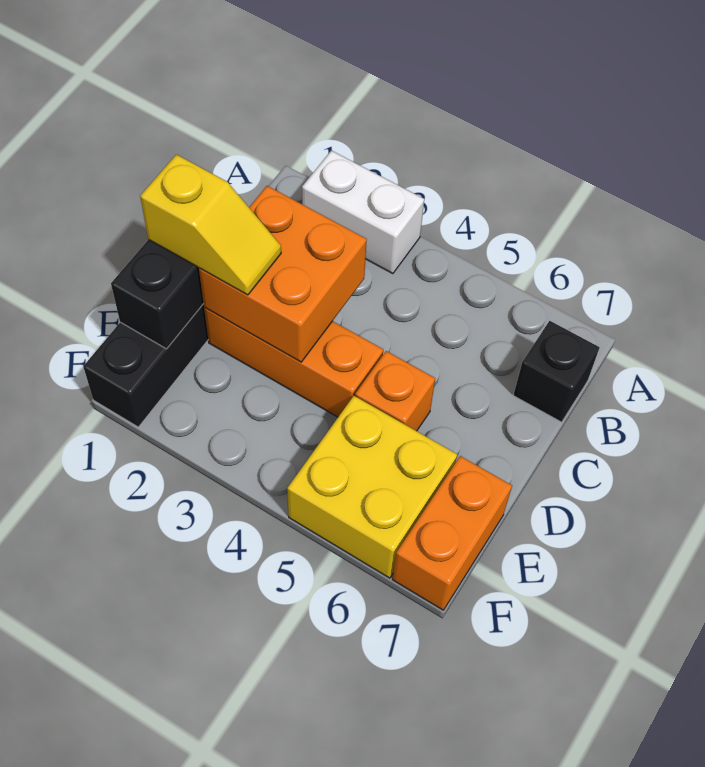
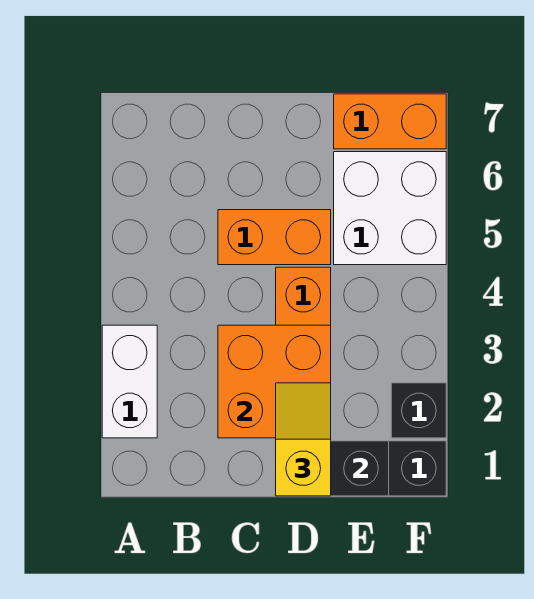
black brick B7 level 1 -> black brick F2 level 1
orange brick D5 level 1 -> orange brick C5:D5 level 1
yellow brick E5:F6 level 1 -> white brick E5:F6 level 1

